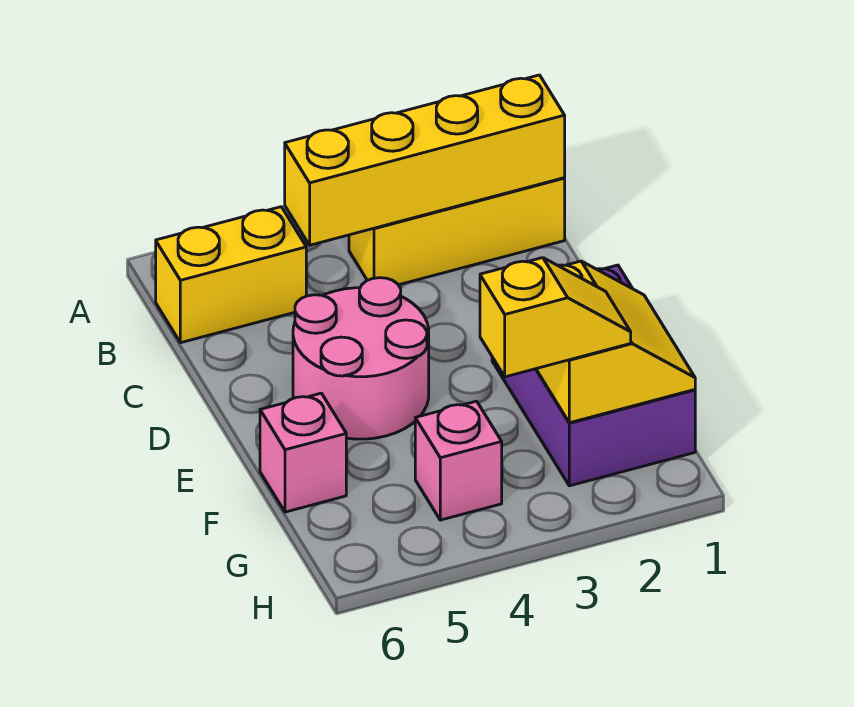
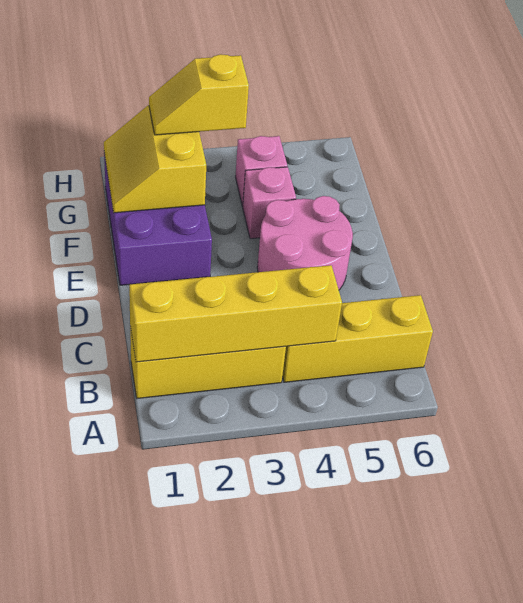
yellow brick B5:B6 level 1 -> yellow brick B4:B6 level 1
pink brick F6 level 1 -> pink brick F4 level 1

